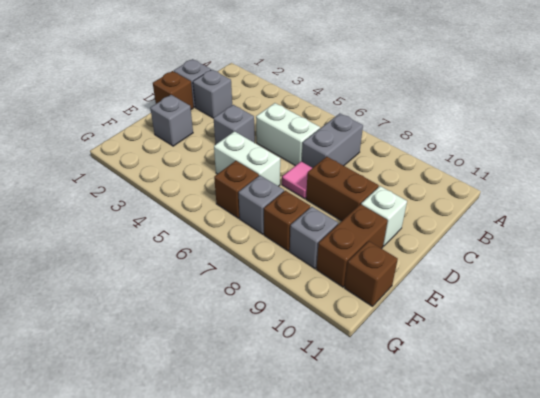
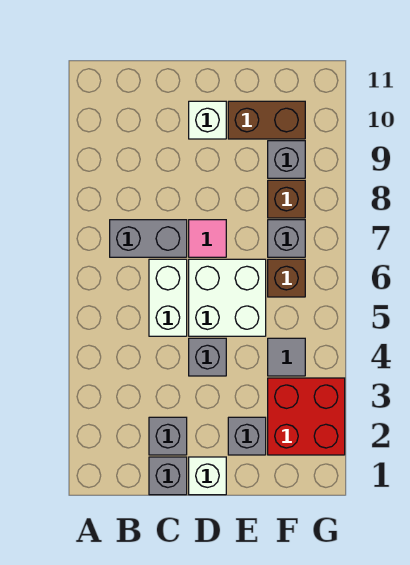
brown brick D1 level 1 -> white brick D1 level 1
brown brick D8:D9 level 1 -> none
white brick E5:E6 level 1 -> white brick D5:E6 level 1
none -> red brick F2:G3 level 1
none -> grey tile F4 level 1
brown brick F11 level 1 -> none

